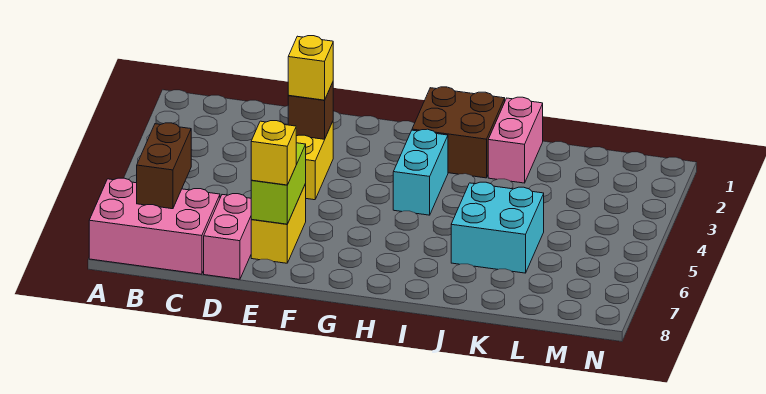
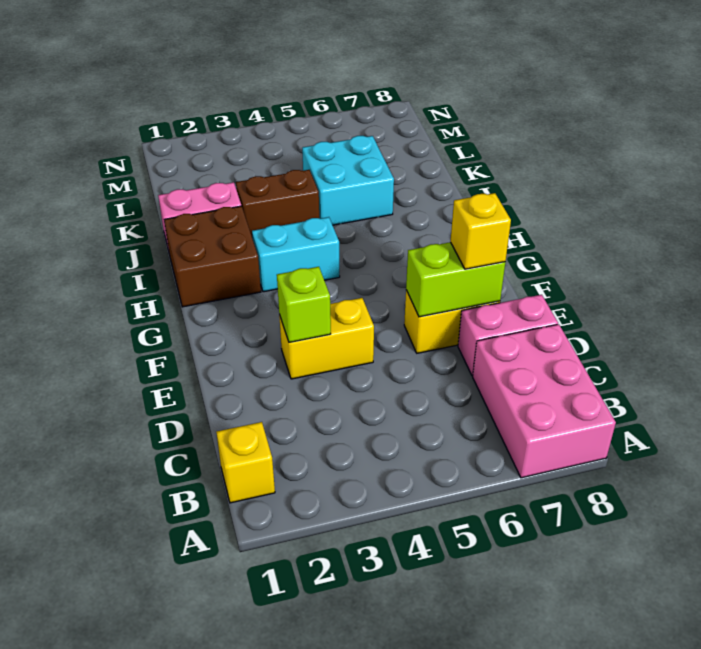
brown brick B6:B7 level 2 -> brown brick J3:J4 level 1
brown brick E3 level 2 -> lime brick E3 level 2
yellow brick E3 level 3 -> yellow brick B1 level 1

